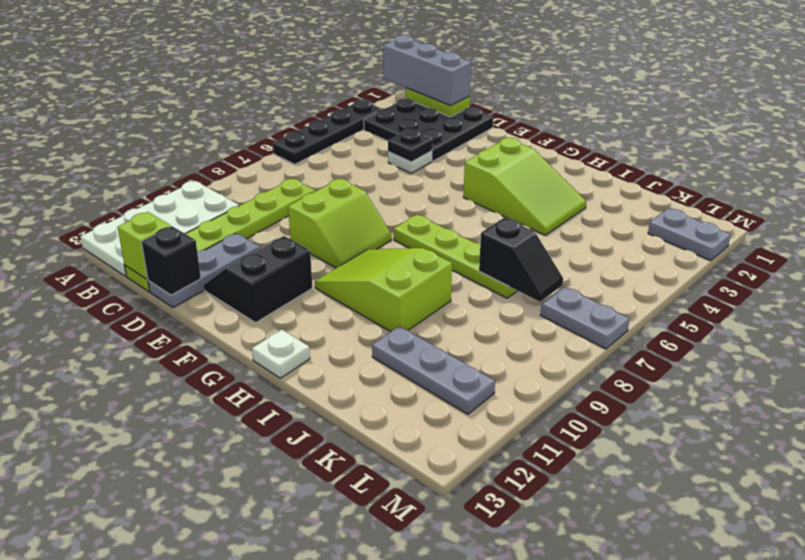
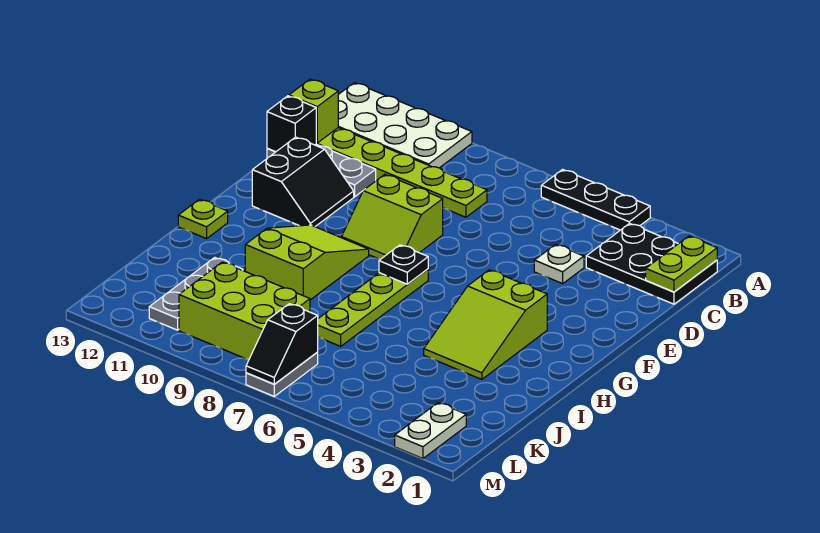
grey brick A1:C1 level 3 -> none
black plate A3:A6 level 1 -> black plate A4:A6 level 1
black plate B1:D3 level 1 -> black plate B1:C3 level 1
black plate D4 level 2 -> black plate G7 level 2
black slope E11:F12 level 1 top F -> black slope E11:F12 level 1 top 12
white plate H13 level 1 -> lime plate H13 level 1
black slope J7:K7 level 2 top J -> black slope L7:M7 level 2 top L
none -> lime brick K8:L10 level 1
grey plate L2:M2 level 1 -> white plate L2:M2 level 1

